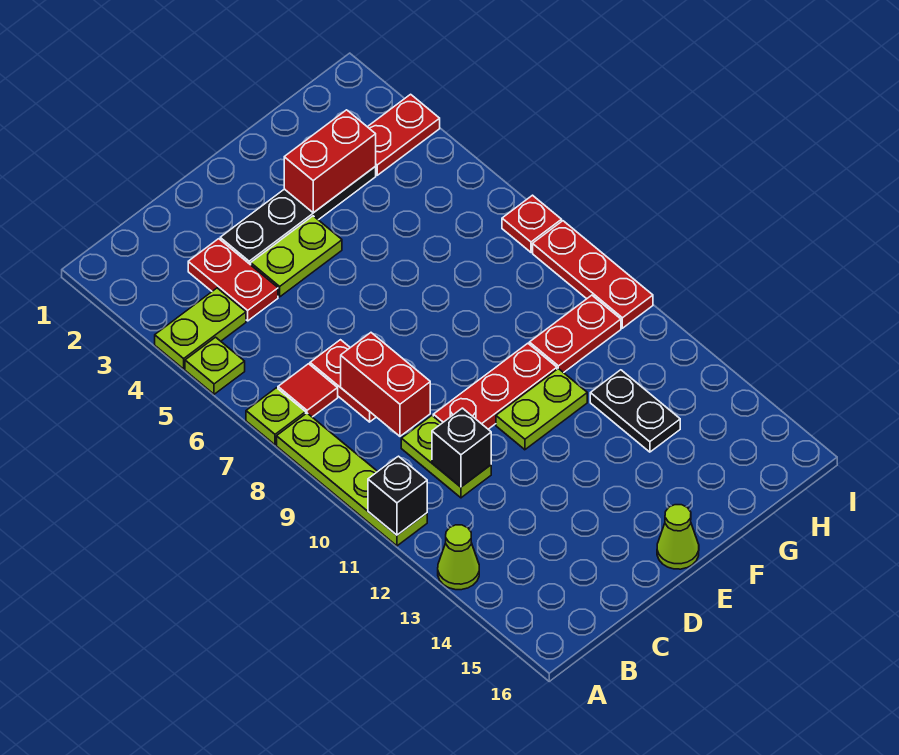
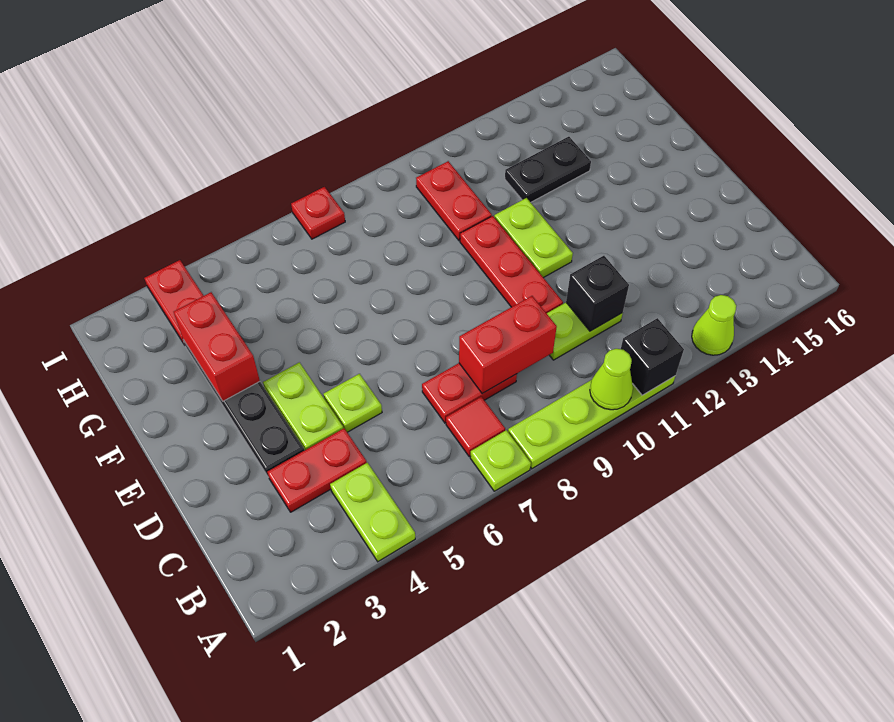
lime plate A5 level 1 -> lime plate D5 level 1
lime cone E16 level 1 -> lime cone A10 level 2
red plate I8:I10 level 1 -> none

